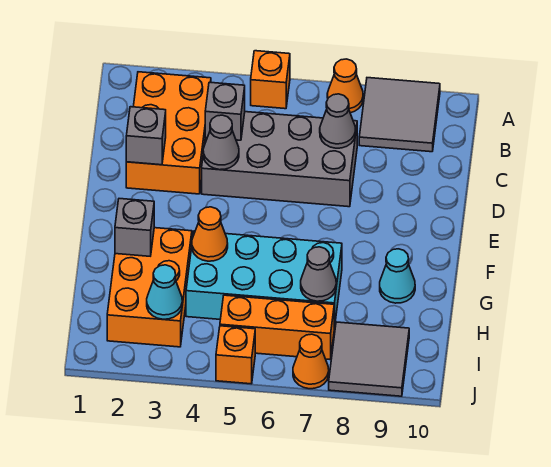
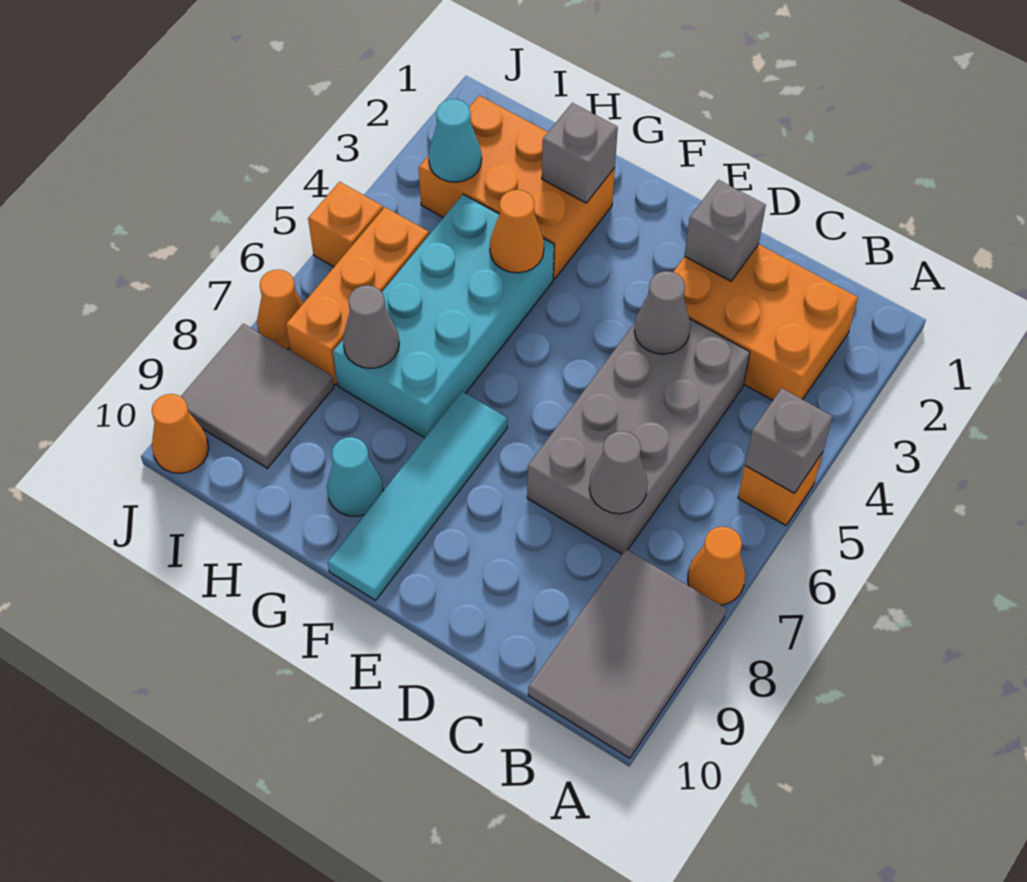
grey tile A8:B9 level 1 -> grey tile A8:B10 level 1
grey brick C4 level 2 -> grey brick A5 level 2
none -> cyan tile F7:F10 level 1
none -> orange cone J10 level 1

